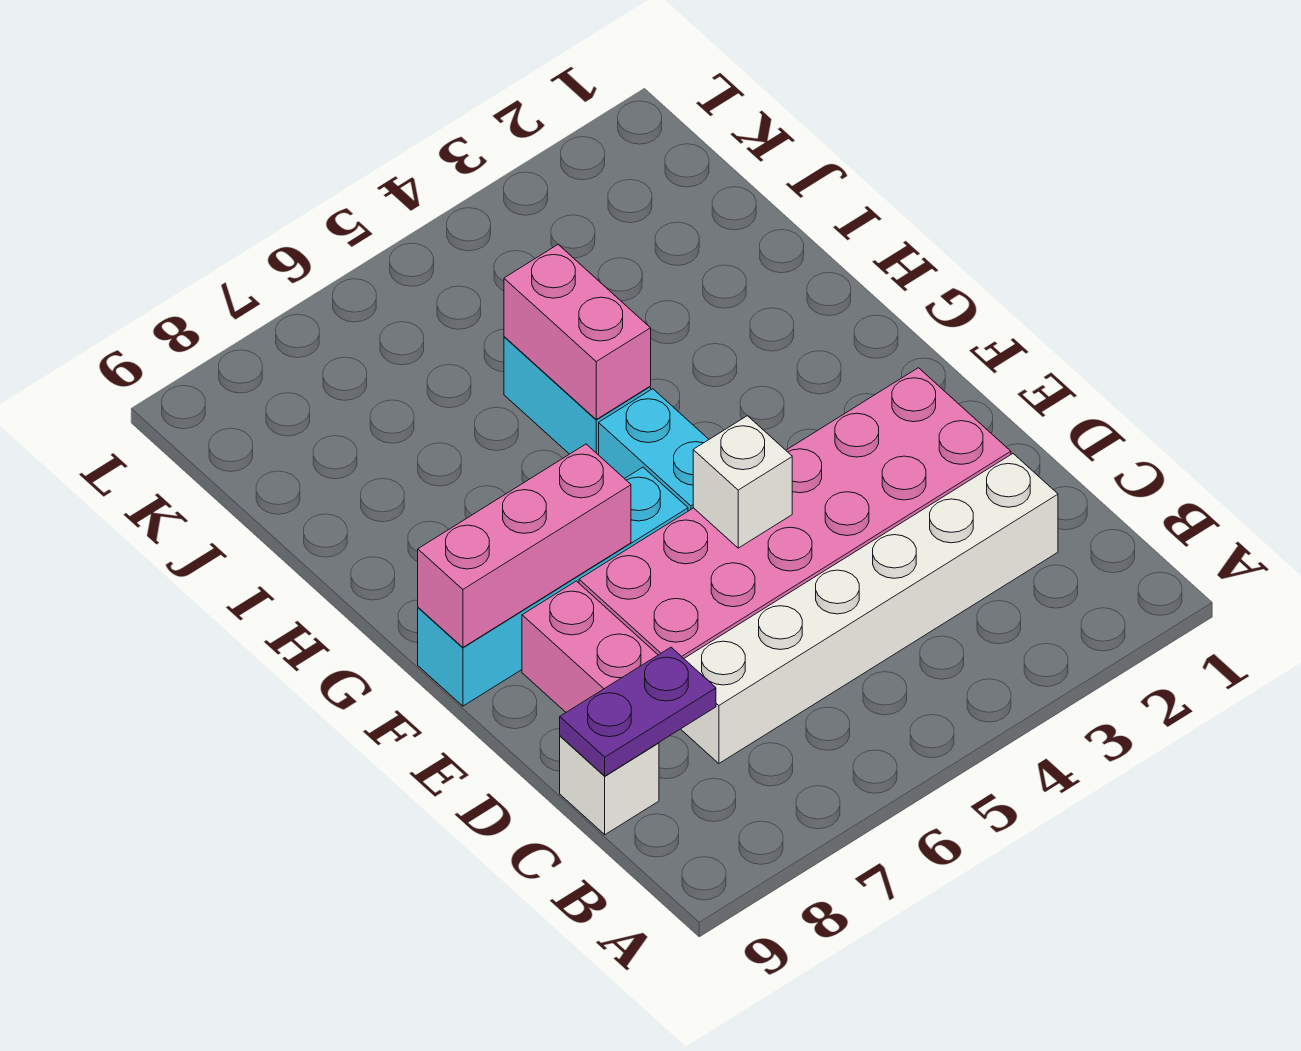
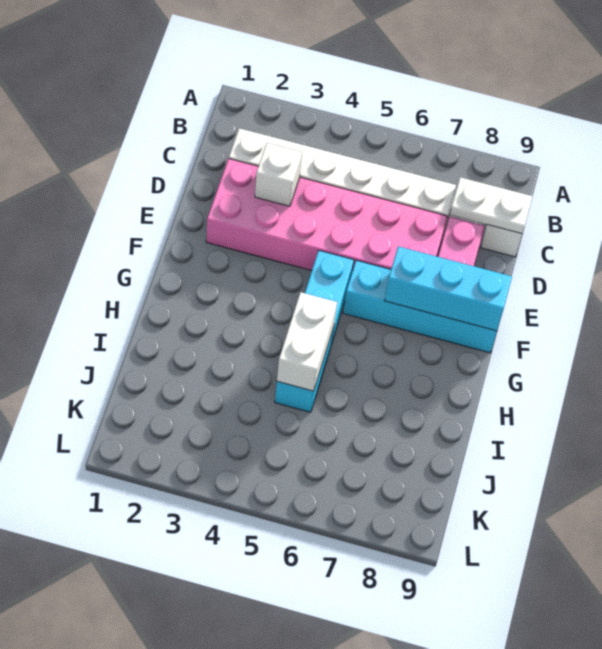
purple plate C8:C9 level 2 -> white plate C8:C9 level 2
white brick E5 level 2 -> white brick D3 level 2
pink brick F7:F9 level 2 -> cyan brick F7:F9 level 2
pink brick H5:I5 level 2 -> white brick H5:I5 level 2

